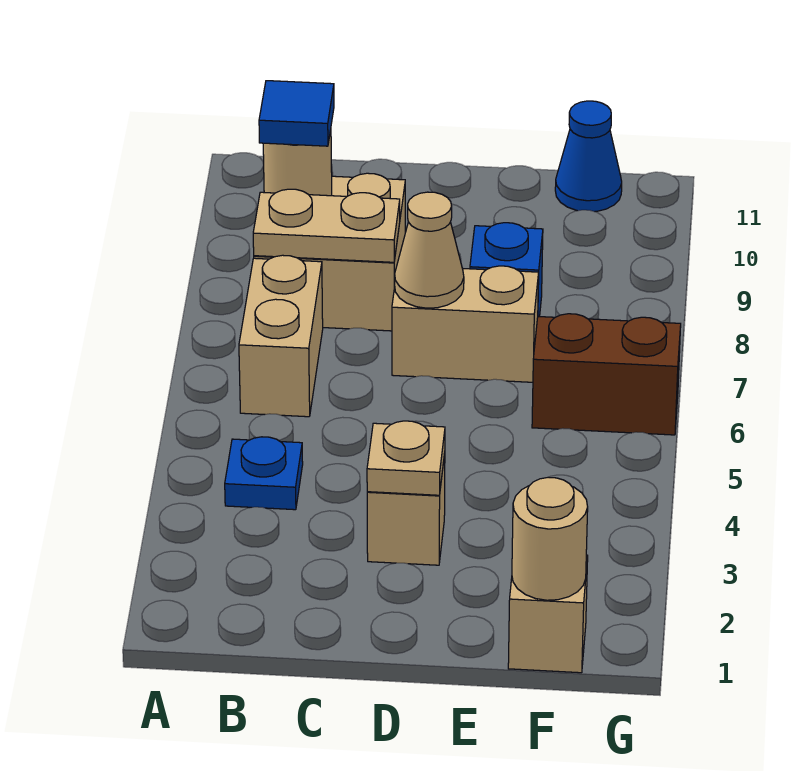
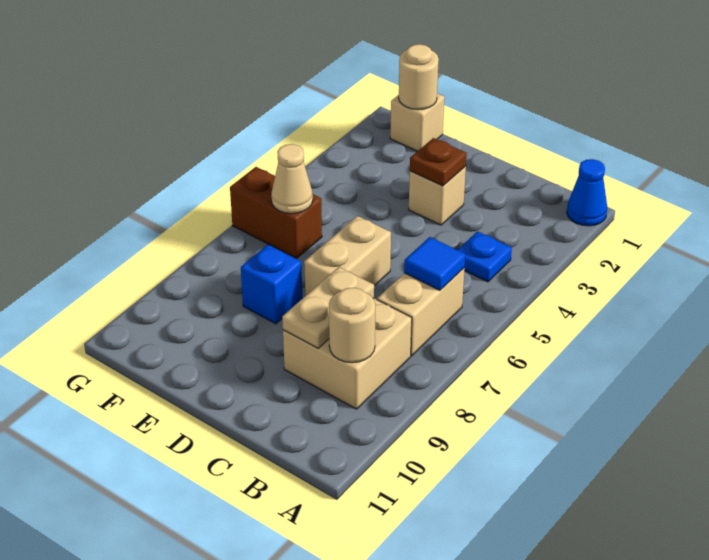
tan plate B8:C8 level 2 -> tan plate C8:C9 level 2
blue tile B9 level 3 -> blue tile B6 level 2
tan plate D3 level 2 -> brown plate D3 level 2
tan brick D7:E7 level 1 -> tan brick D6:D7 level 1
tan cone D7 level 2 -> tan cone F6 level 2
blue cone F11 level 1 -> blue cone A1 level 1

